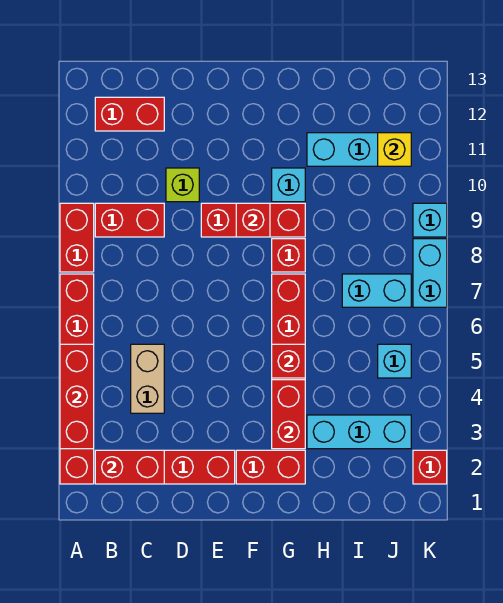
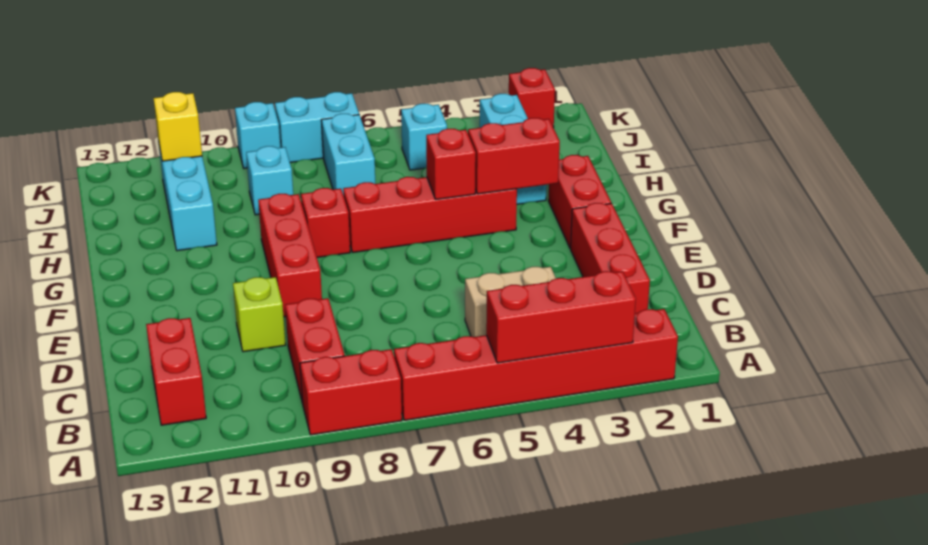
red brick B2:C2 level 2 -> none
red brick F9 level 2 -> none
cyan brick G10 level 1 -> cyan brick I9 level 1

